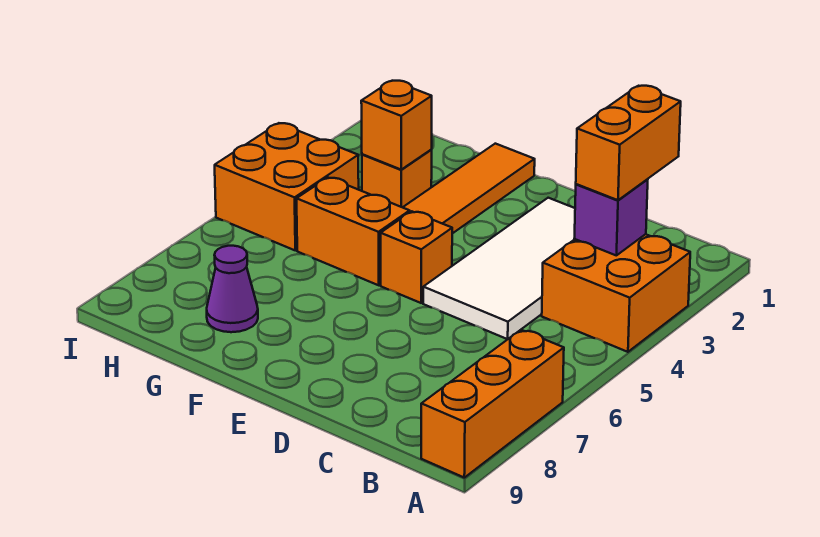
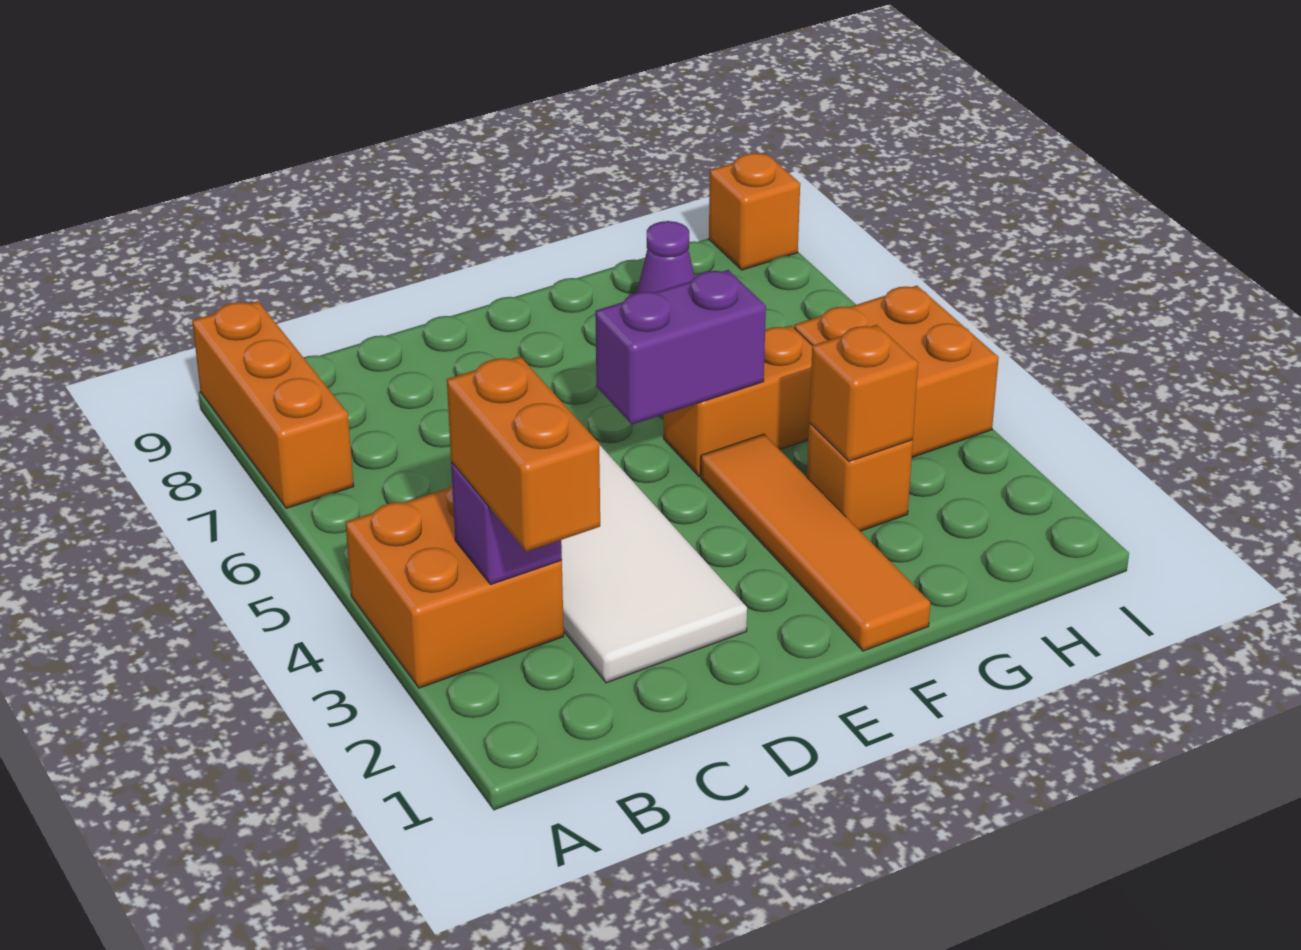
orange brick E5 level 1 -> orange brick I9 level 1
none -> purple brick E5:F5 level 2

